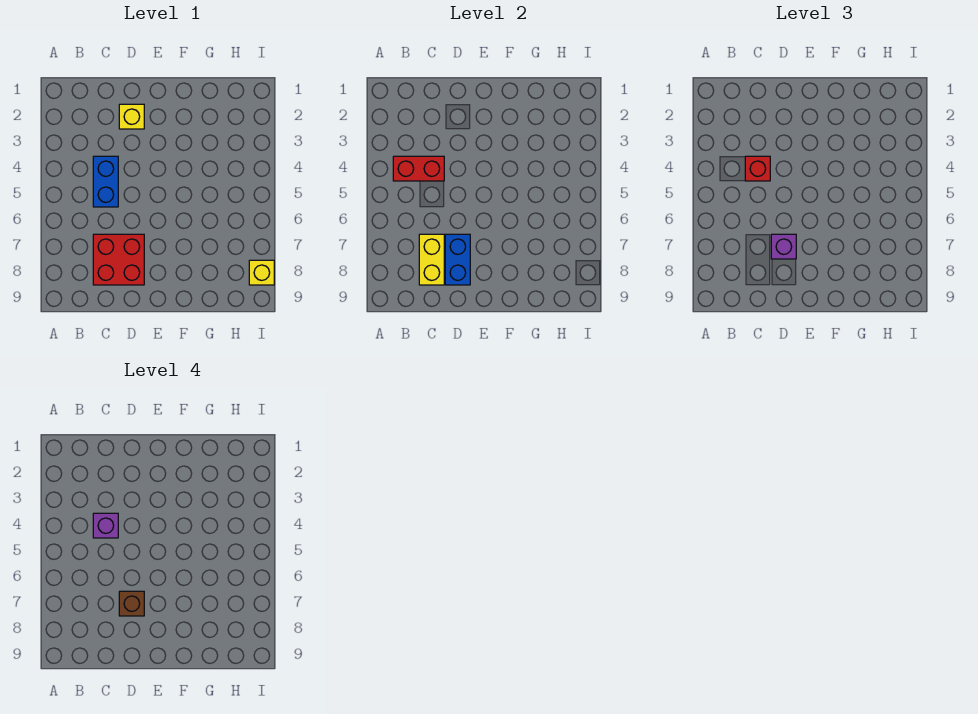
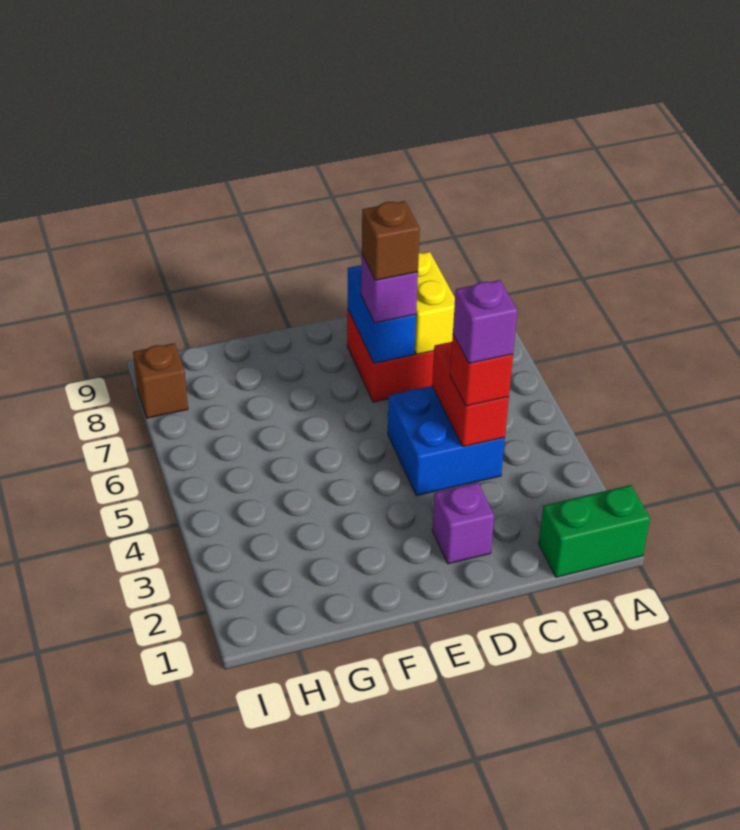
none -> green brick A1:B1 level 1
red brick B4:C4 level 2 -> red brick C4:C5 level 2
blue brick C4:C5 level 1 -> blue brick C4:D5 level 1
yellow brick D2 level 1 -> purple brick D2 level 1
yellow brick I8 level 1 -> brown brick I8 level 1

